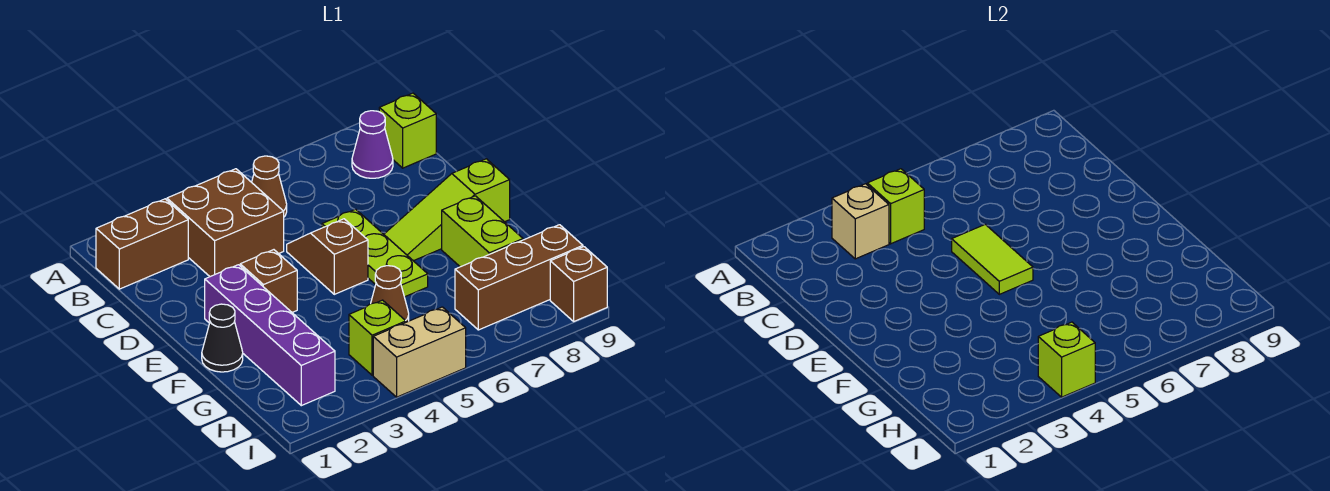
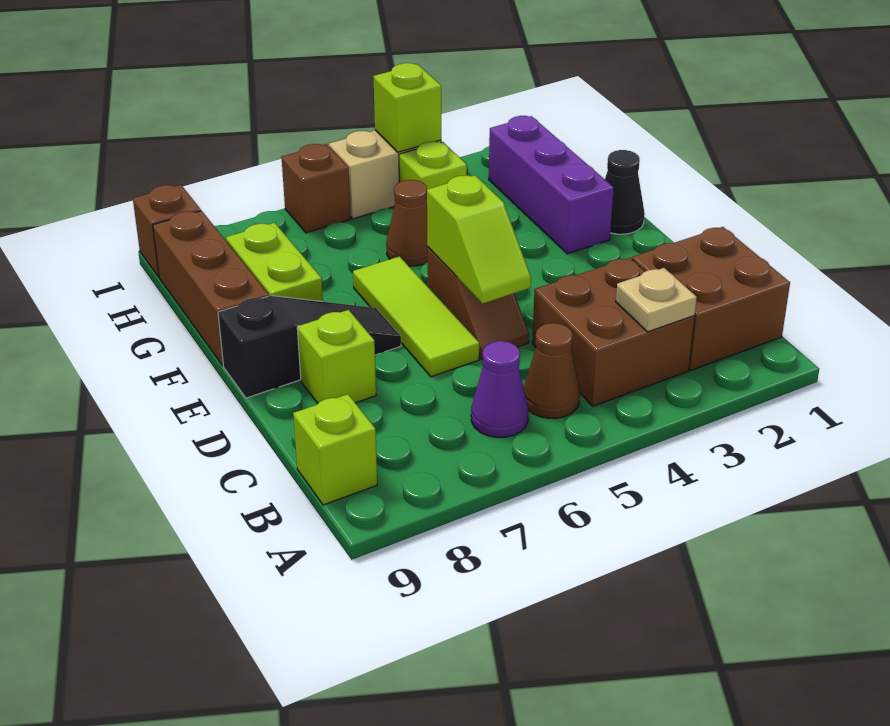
brown brick B1:B2 level 1 -> brown brick B1:C2 level 1
tan brick B3 level 2 -> tan plate B3 level 2
lime brick B4 level 2 -> lime brick D8 level 1
purple cone B8 level 1 -> purple cone B6 level 1
lime tile D5:E5 level 2 -> lime slope D5:E5 level 2 top E
lime plate D6:F6 level 1 -> lime tile D6:F6 level 1
purple brick E2:H2 level 1 -> purple brick F2:H2 level 1
brown brick E3 level 1 -> brown brick I6 level 1
lime slope E7:E9 level 1 top 9 -> black slope E7:E9 level 1 top 9
brown brick H7:H9 level 1 -> brown brick F9:H9 level 1

